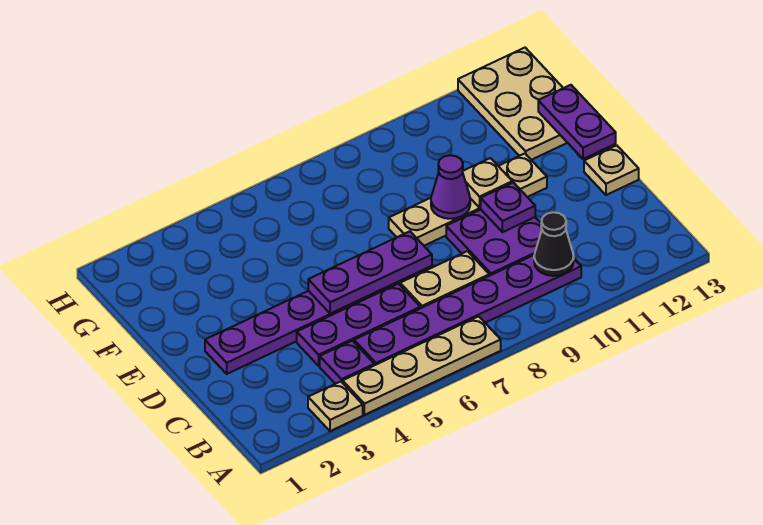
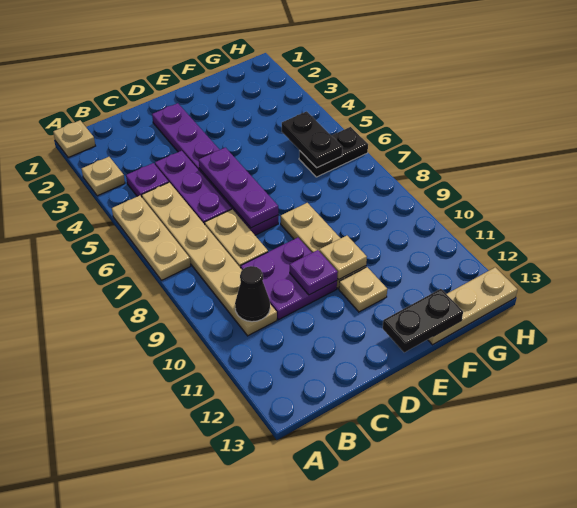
tan plate A4:A7 level 1 -> tan plate A5:A7 level 1
purple plate B5:B10 level 1 -> tan plate B5:B10 level 1
tan plate D13 level 1 -> tan plate A1 level 1
purple cone E9 level 2 -> none
purple plate E13:F13 level 2 -> black plate E13:F13 level 2
tan plate F12:H13 level 1 -> tan plate F13:H13 level 1
none -> black plate G5:G6 level 2
none -> black plate G6:H6 level 1

